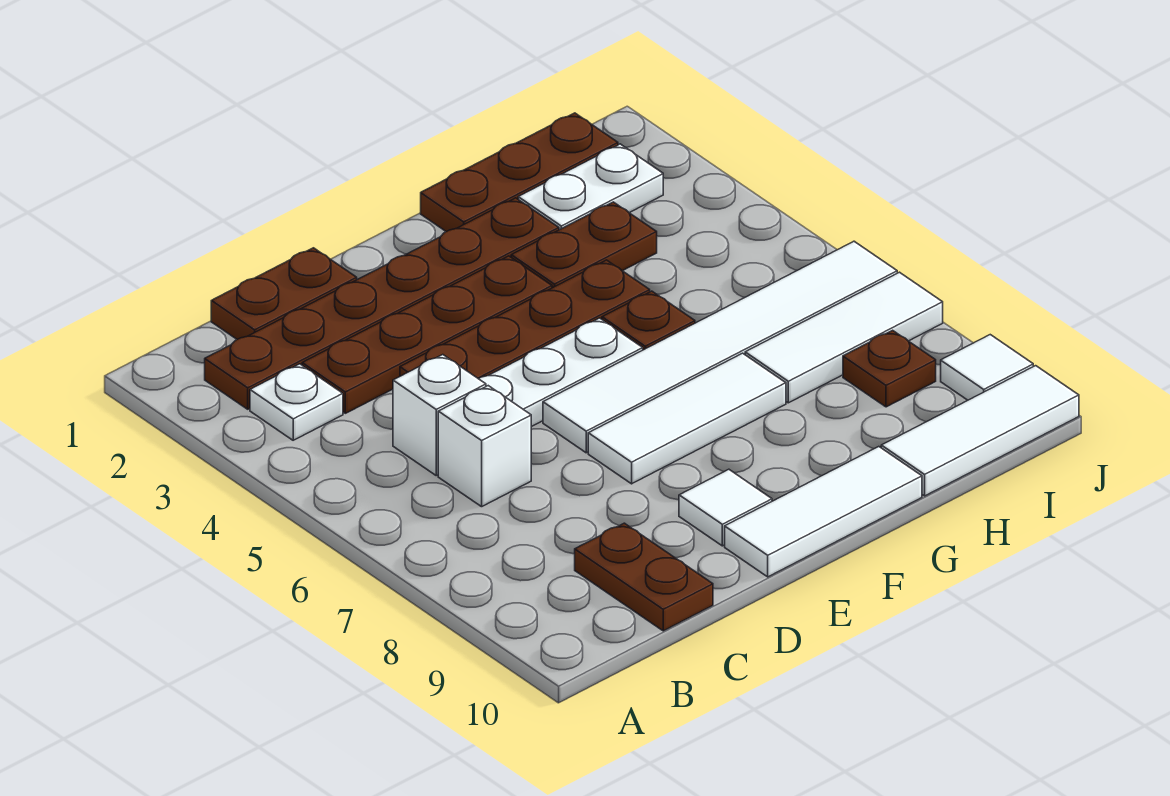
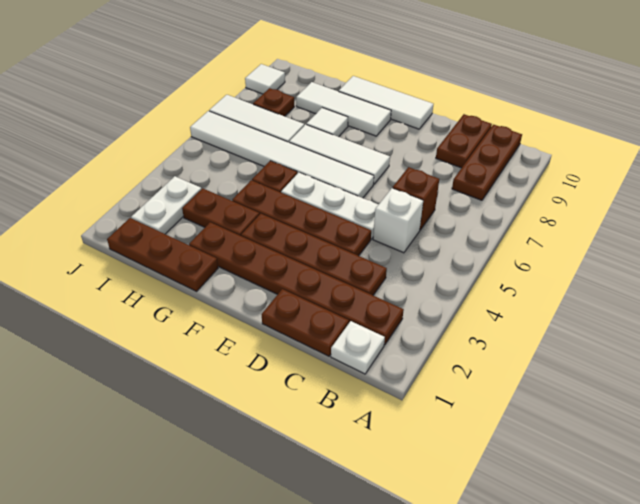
white plate B3 level 1 -> white plate B1 level 1
none -> brown plate B8:B10 level 1
white brick C6 level 1 -> brown brick C6 level 1
white tile E9 level 1 -> white tile G8 level 1
white plate H2:I2 level 1 -> white plate I2:I3 level 1
white tile H10:J10 level 1 -> white tile F9:H9 level 1

